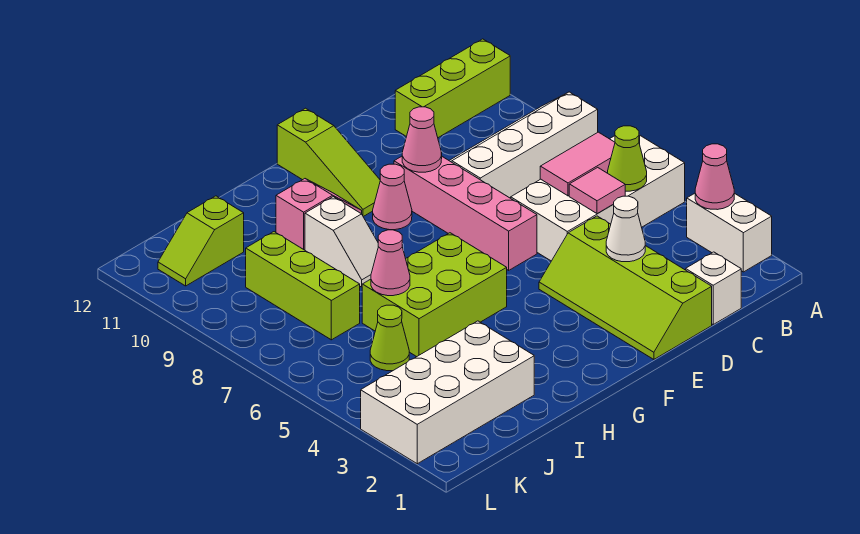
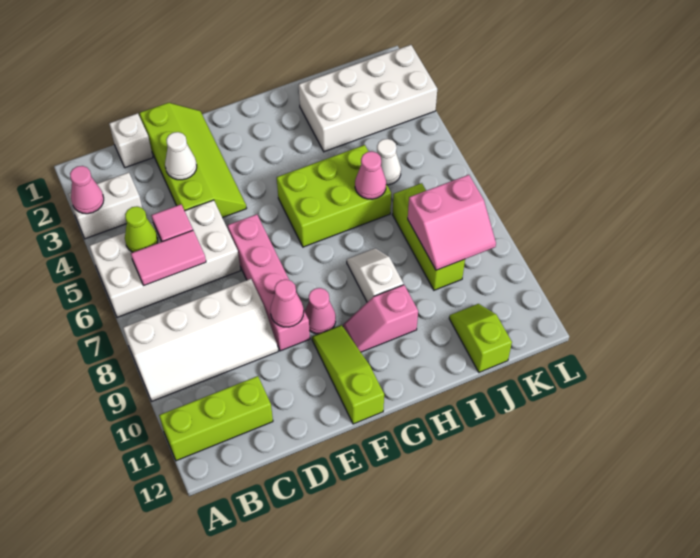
white brick A2:A3 level 1 -> white brick A3:B3 level 1
lime cone J5 level 1 -> white cone J5 level 1
none -> pink slope J8:K9 level 2 top 8
lime slope J11:K11 level 1 top J -> lime slope J11:J12 level 1 top 12

